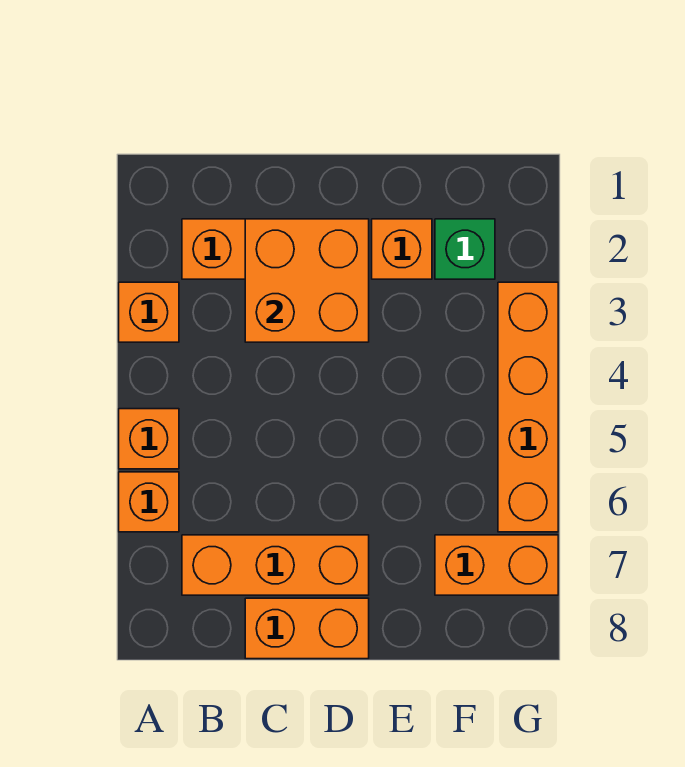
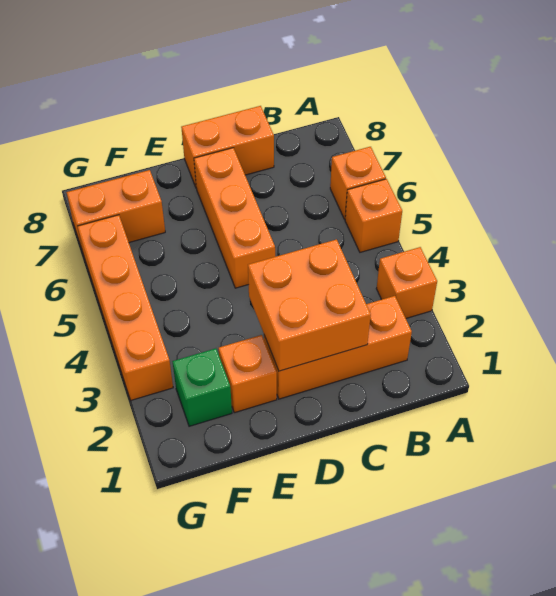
orange brick B7:D7 level 1 -> orange brick D5:D7 level 1

